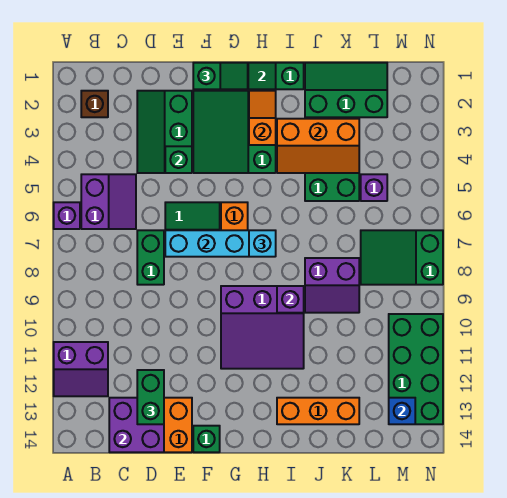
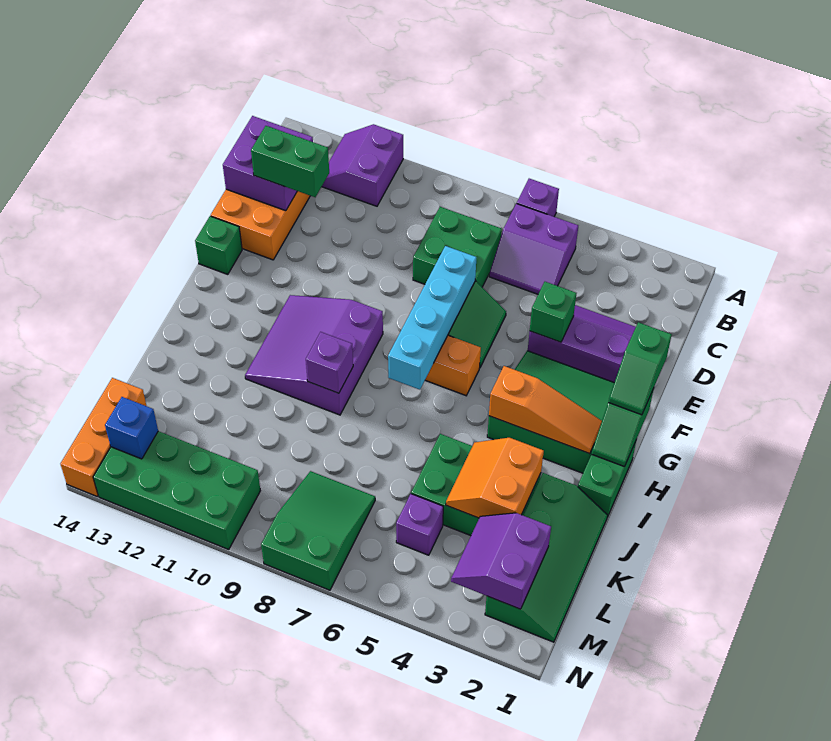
brown brick B2 level 1 -> none
green slope D2:E4 level 1 top E -> purple slope D2:E4 level 1 top E
green brick D7:D8 level 1 -> green brick C7:D8 level 1
orange slope H2:H3 level 2 top 3 -> orange slope H2:H4 level 2 top 4
cyan brick H7 level 3 -> none
orange slope I3:K4 level 2 top 3 -> orange slope J3:K4 level 2 top 3
orange brick I13:K13 level 1 -> orange brick L14:N14 level 1
green slope J1:L2 level 1 top 2 -> green slope J1:M2 level 1 top 2
purple slope J8:K9 level 1 top 8 -> purple slope L2:M3 level 2 top 2

